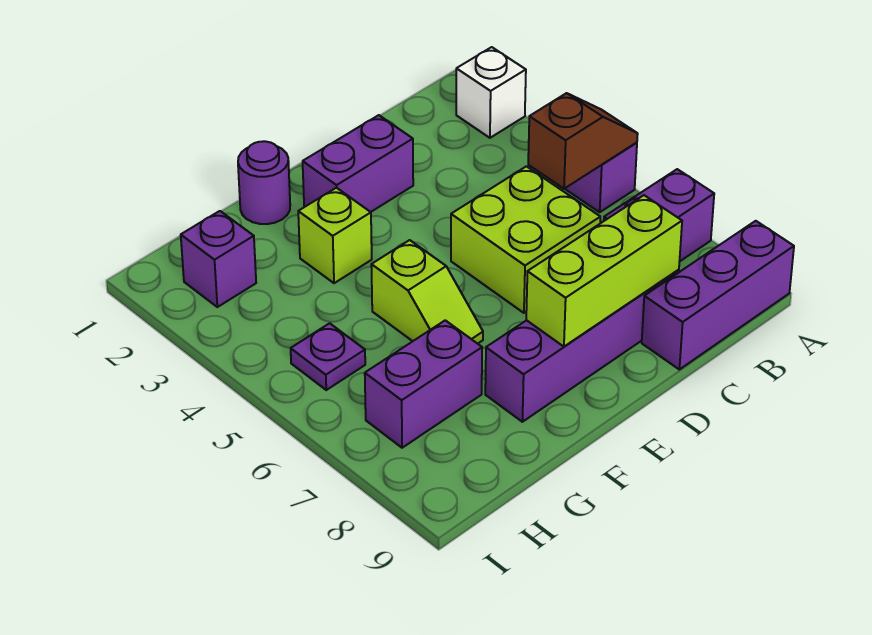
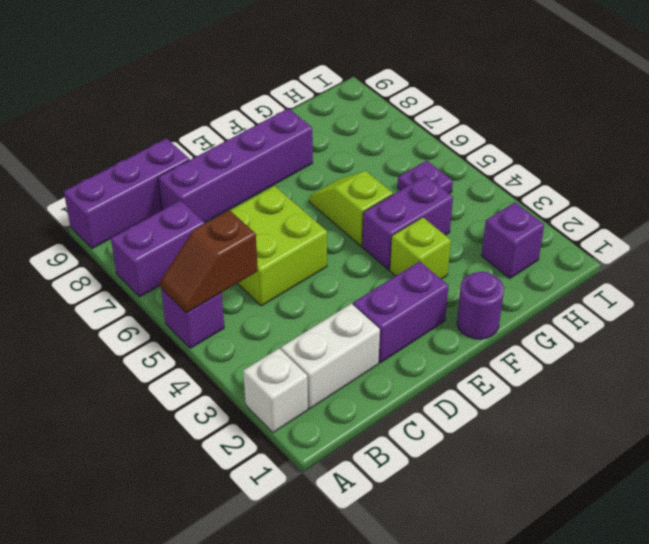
none -> white brick B2:C2 level 1
lime brick C8:E8 level 2 -> none
purple brick G7:H7 level 1 -> purple brick F4:G4 level 1

